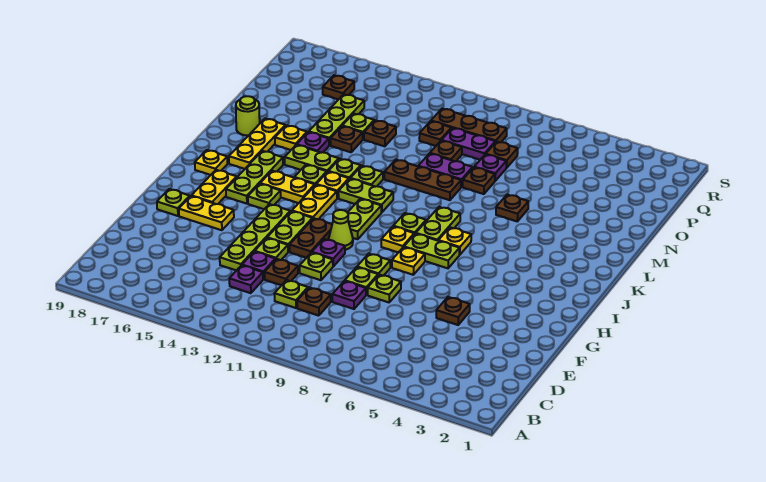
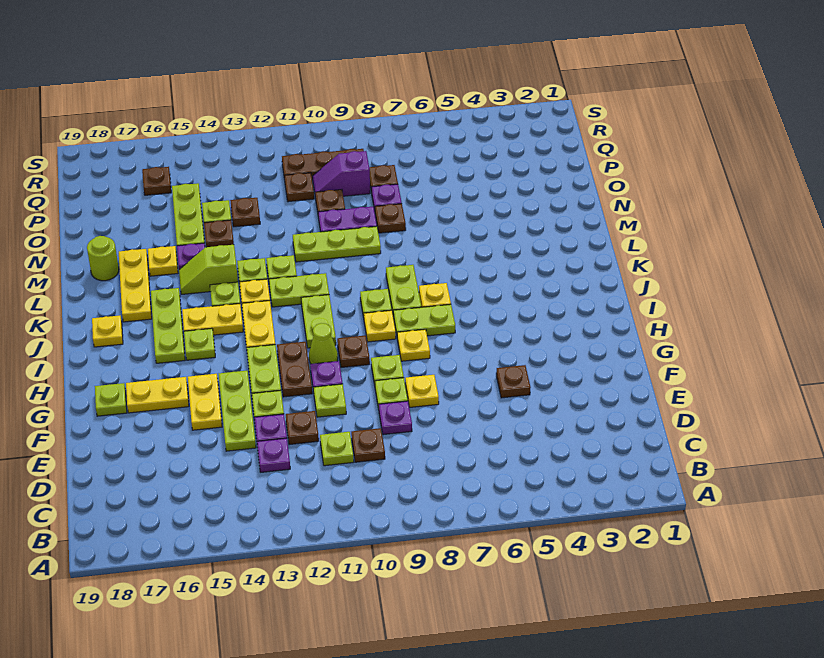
lime plate E14:H14 level 1 -> lime plate E14:G14 level 1
lime plate F8 level 1 -> yellow plate F8 level 1
yellow plate H17:I17 level 1 -> yellow plate F15:G15 level 1
lime plate L14:L15 level 1 -> lime slope L14:L15 level 1 top 14
brown plate M6 level 1 -> brown plate H10 level 1
brown plate M9:M11 level 1 -> lime plate M9:M11 level 1
purple plate P9:P10 level 1 -> purple slope P9:P10 level 1 top 9

